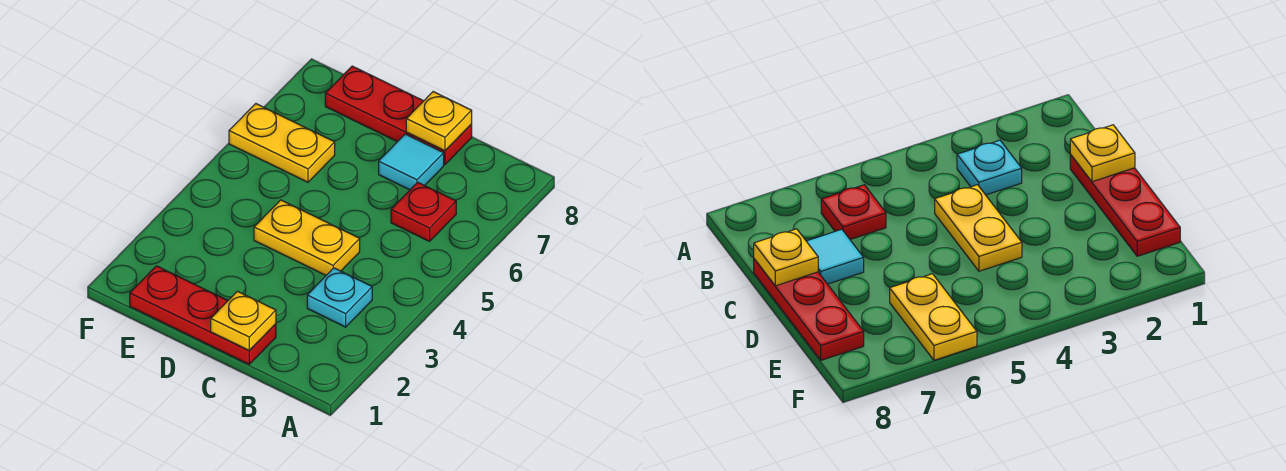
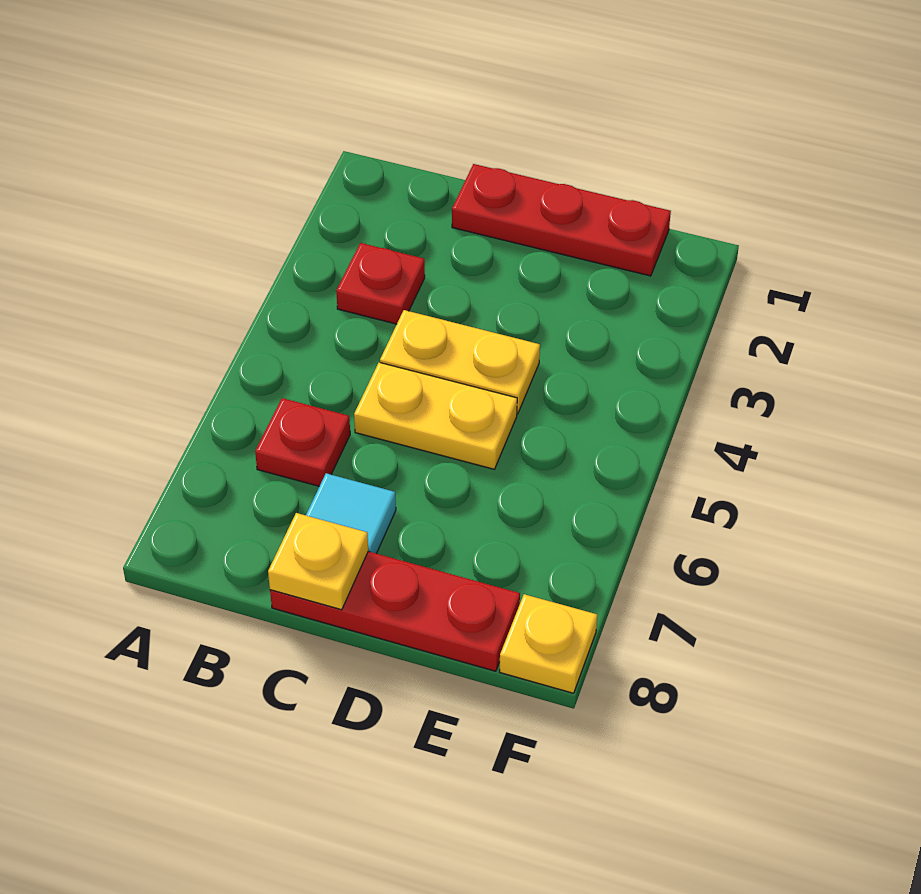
cyan plate B3 level 1 -> red plate B3 level 1
yellow plate C1 level 2 -> yellow plate F8 level 1
yellow plate E6:F6 level 1 -> yellow plate C5:D5 level 1

